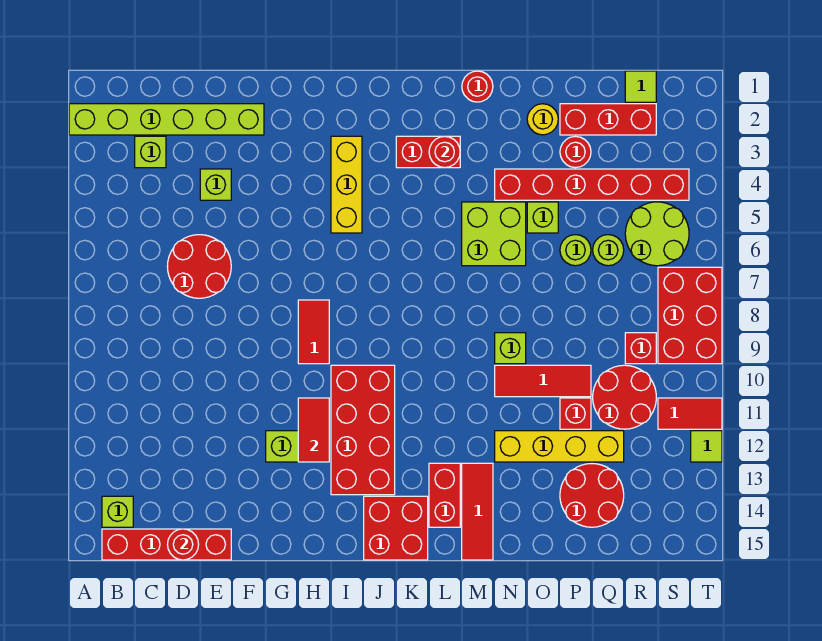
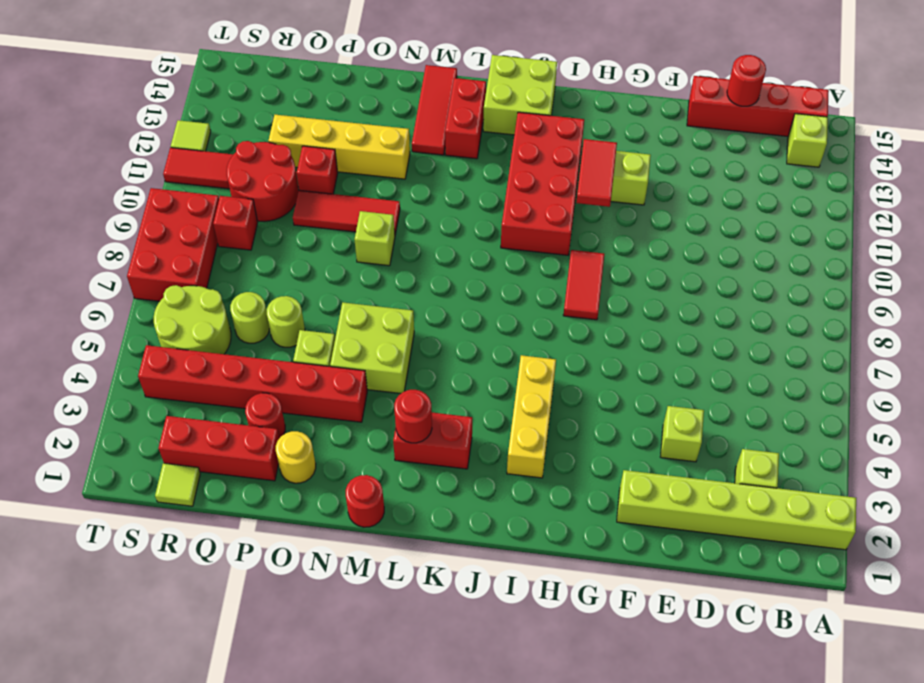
red round brick D6:E7 level 1 -> none
red brick J14:K15 level 1 -> lime brick J14:K15 level 1
red round brick P13:Q14 level 1 -> none

